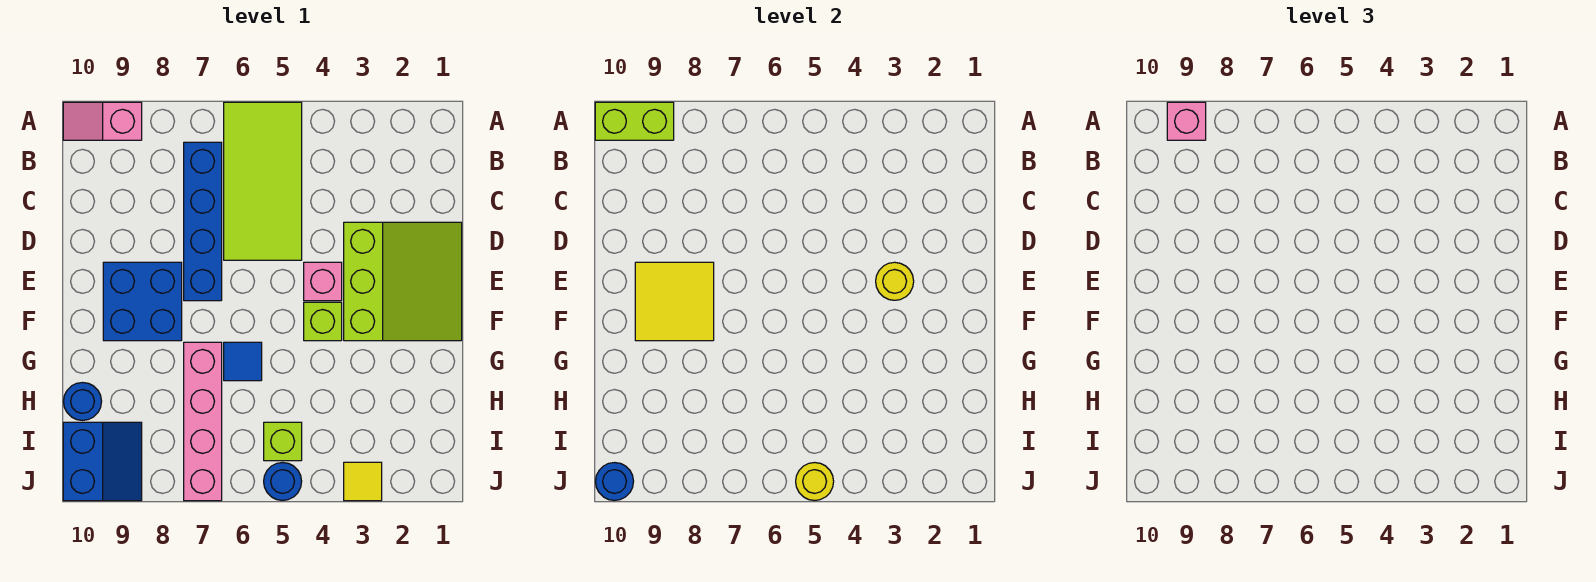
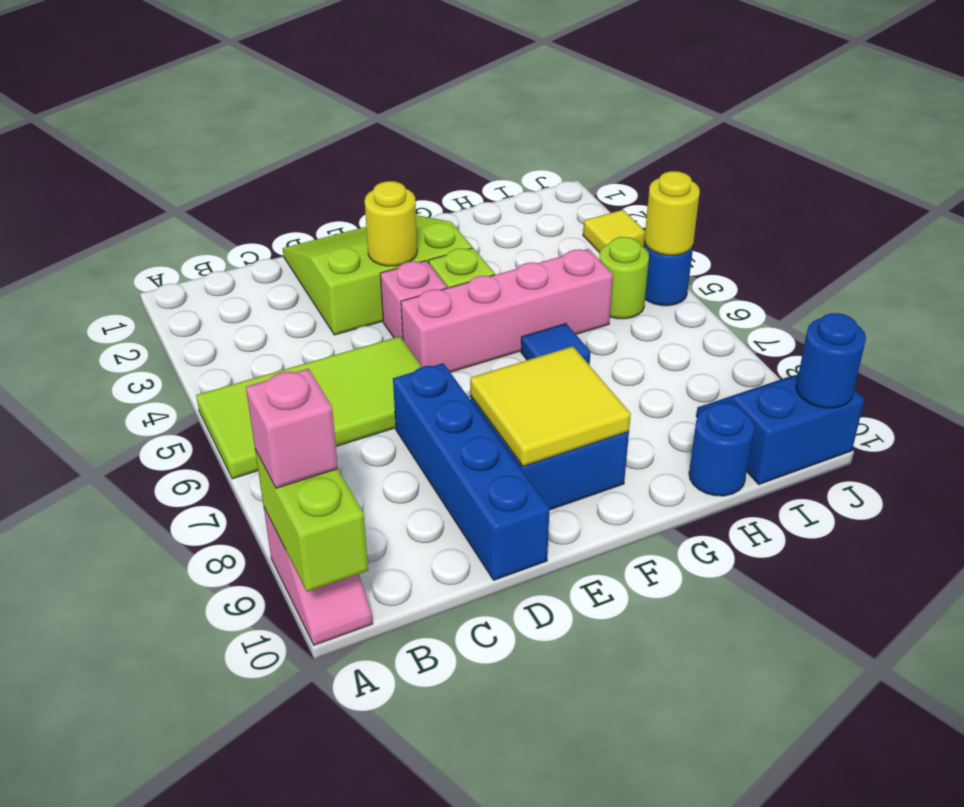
blue brick B7:E7 level 1 -> blue brick D7:D10 level 1
pink brick G7:J7 level 1 -> pink brick E5:H5 level 1
lime brick I5 level 1 -> lime round brick I5 level 1

